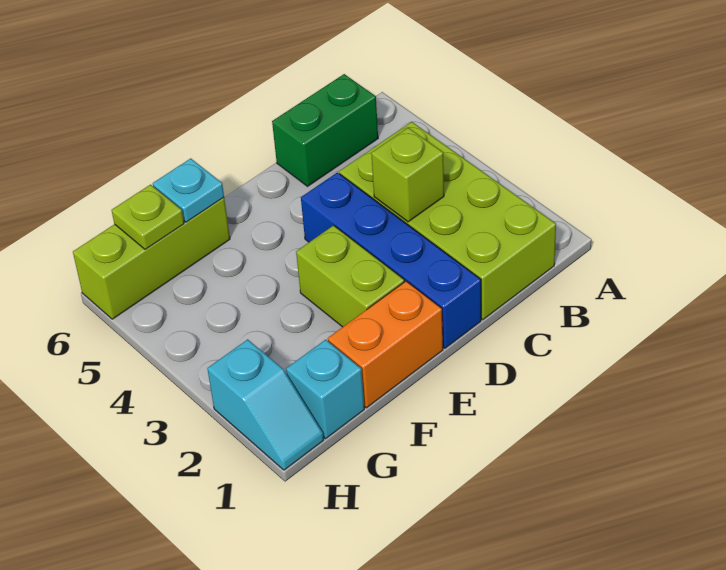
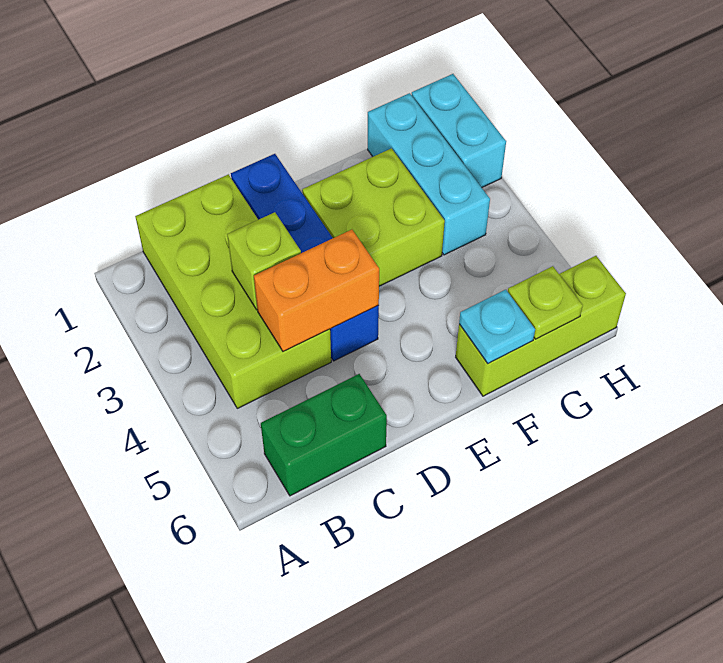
orange brick E1:F1 level 1 -> orange brick C4:D4 level 2
lime brick E2:E3 level 1 -> lime brick E2:F3 level 1
cyan brick G1 level 1 -> cyan brick G1:G3 level 1
cyan slope H1:H2 level 1 top 2 -> cyan brick H1:H2 level 1

